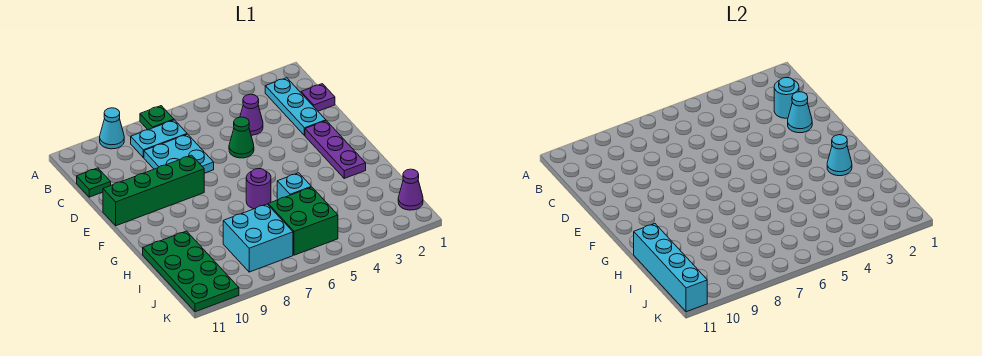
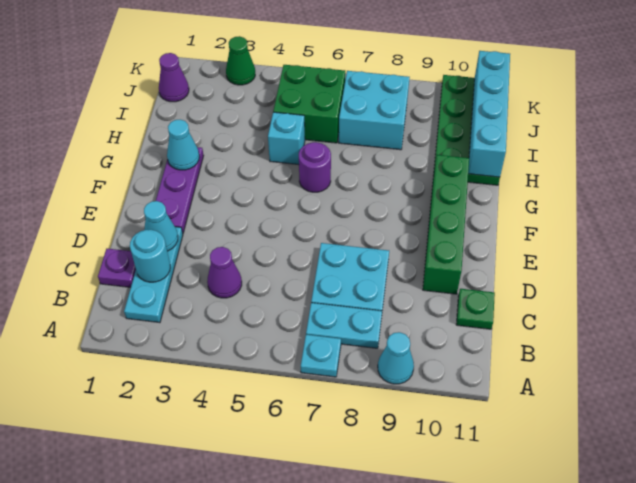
green plate A7 level 1 -> cyan plate A7 level 1
green cone D5 level 1 -> green cone K3 level 1
green brick E8:E11 level 1 -> green brick D10:G10 level 1

